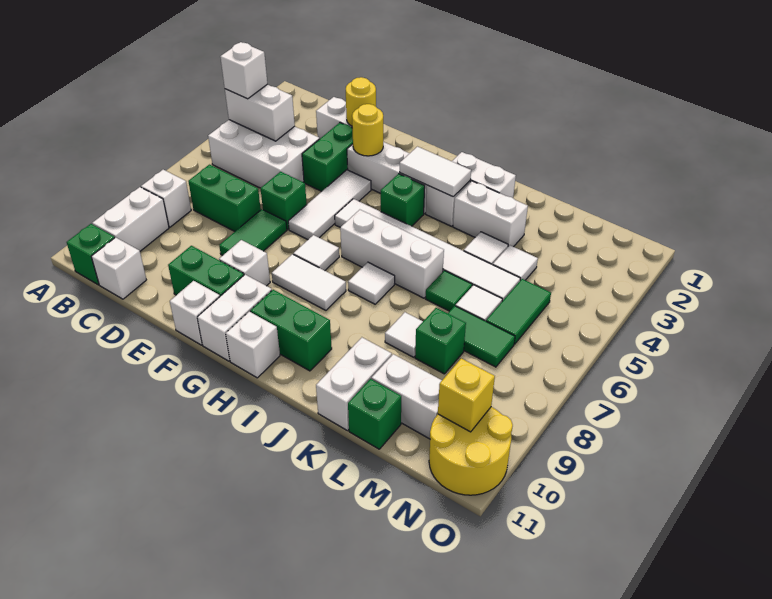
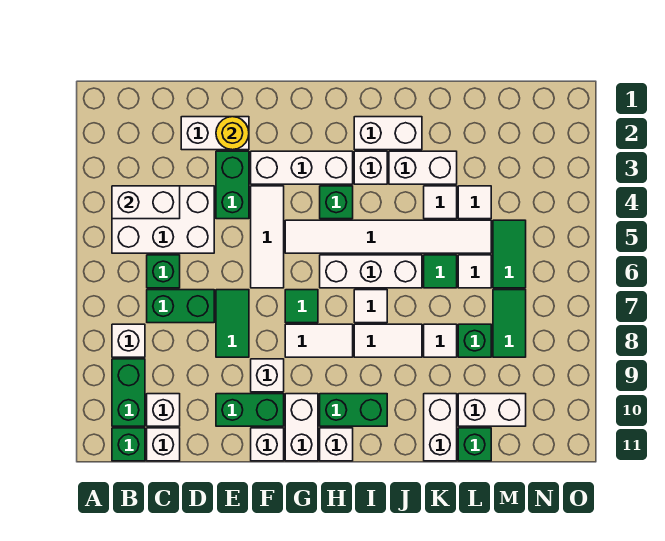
white brick B4 level 3 -> white brick C10 level 1
white brick B9:B10 level 1 -> green brick B9:B10 level 1
green brick E6 level 1 -> green brick C6 level 1
yellow round brick F3 level 2 -> none
white tile G7 level 1 -> green tile G7 level 1
white tile H3:I3 level 2 -> white tile I8:J8 level 1
green tile L7:M7 level 1 -> green tile M7:M8 level 1
yellow round brick N10:O11 level 1 -> none
yellow brick N10 level 2 -> none

